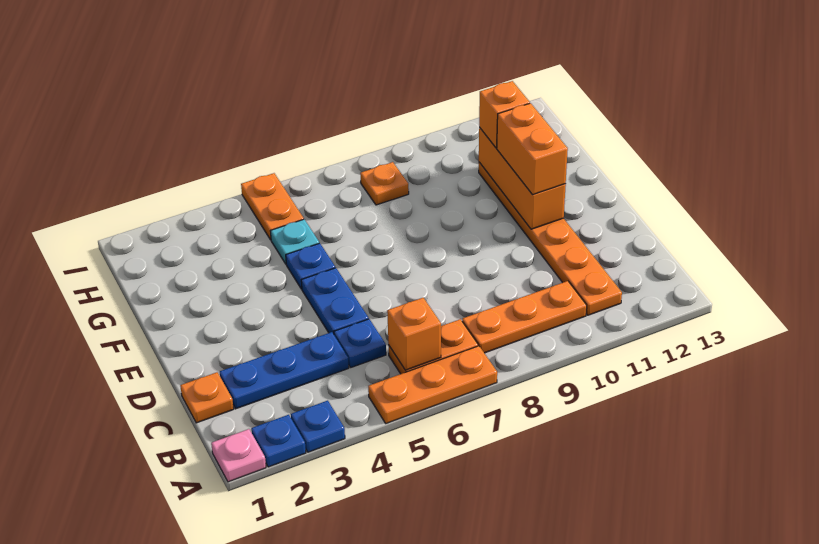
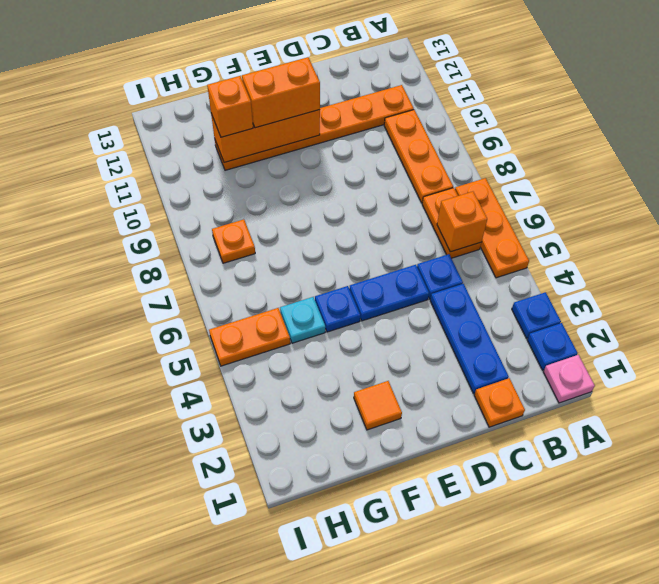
none -> orange tile F2 level 1

